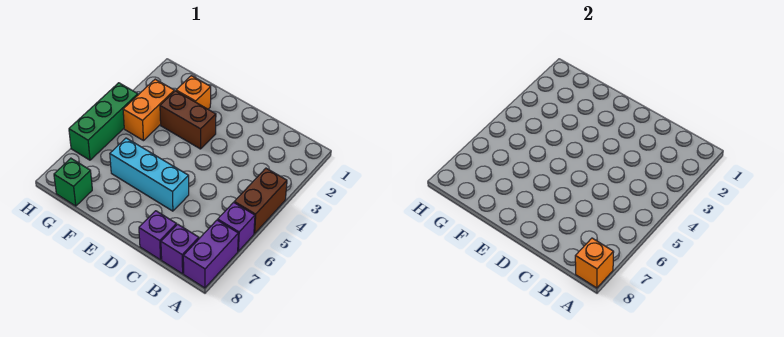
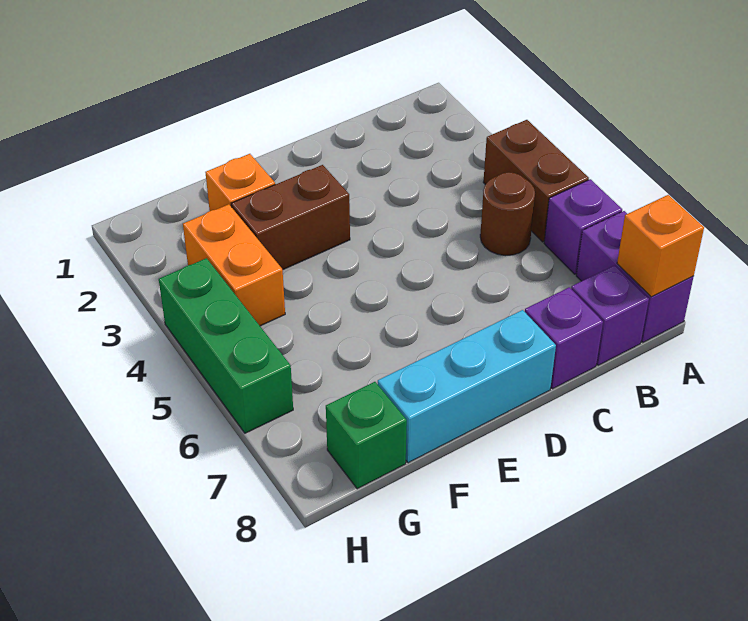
none -> brown round brick B5 level 1
cyan brick D6:F6 level 1 -> cyan brick D8:F8 level 1

